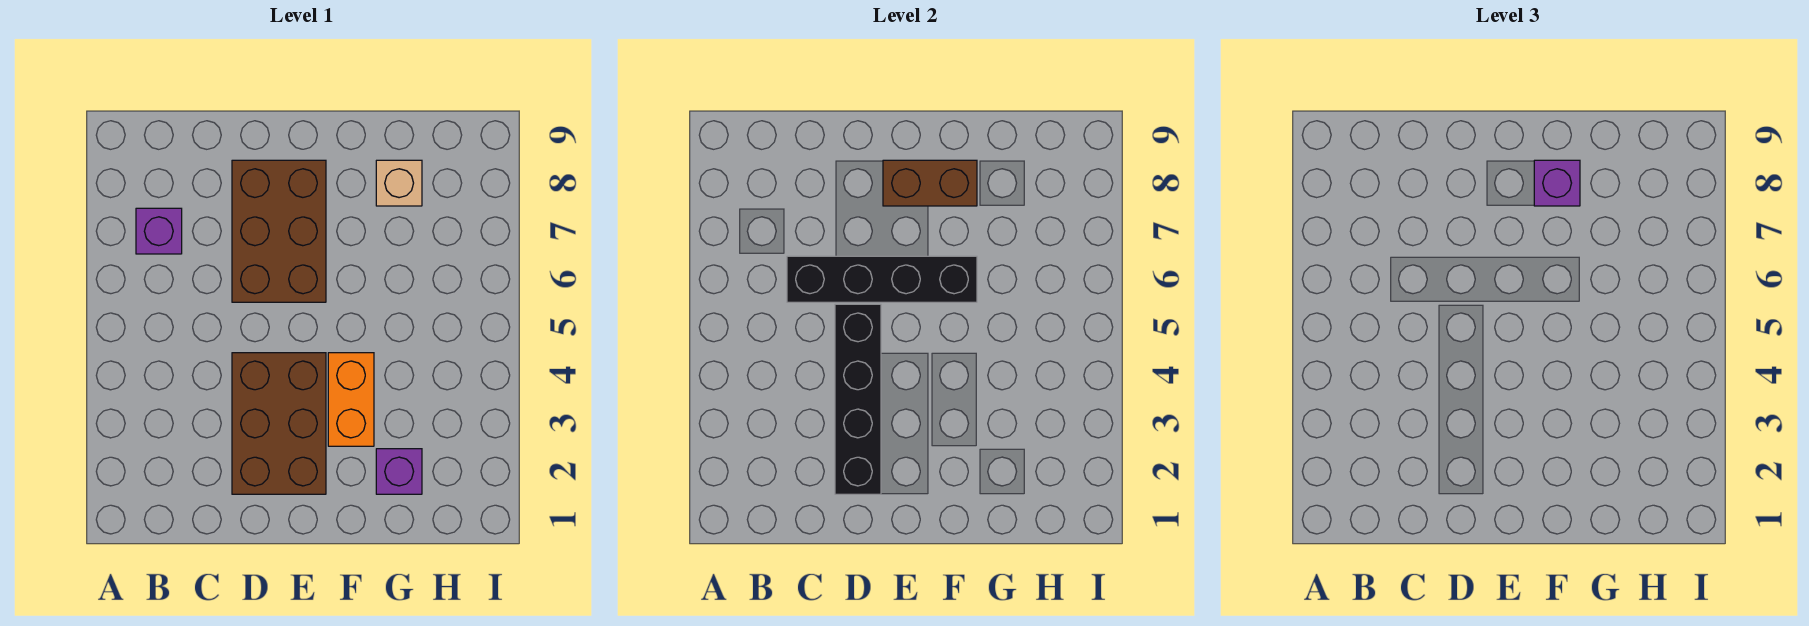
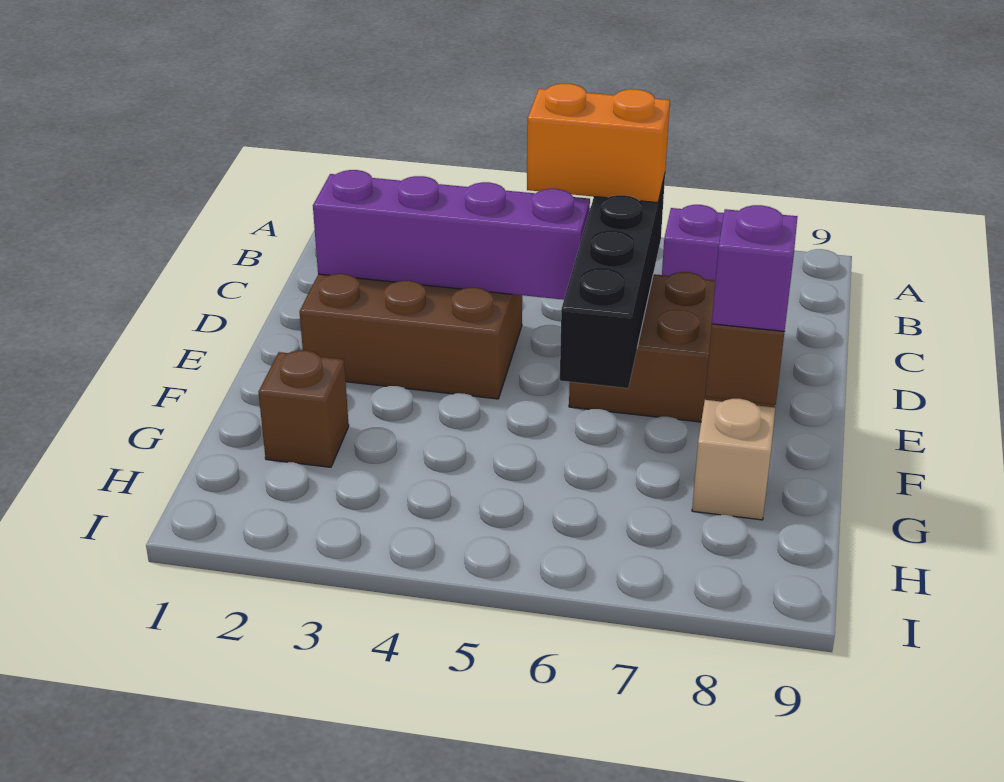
black brick D2:D5 level 2 -> purple brick D2:D5 level 2
orange brick F3:F4 level 1 -> orange brick C5:C6 level 3
purple brick G2 level 1 -> brown brick G2 level 1

